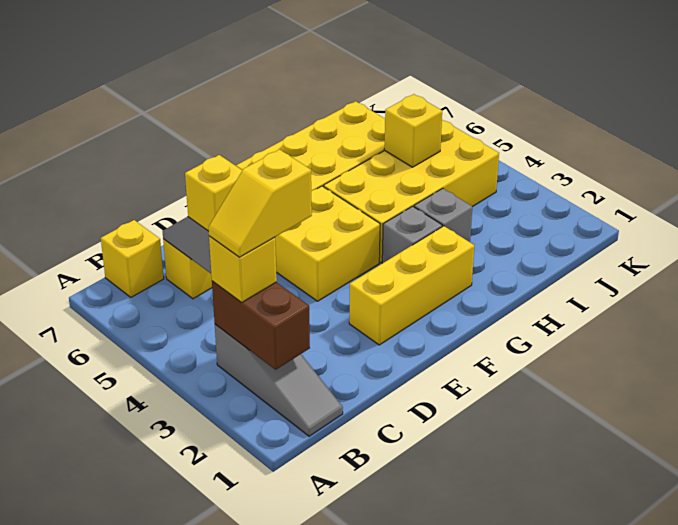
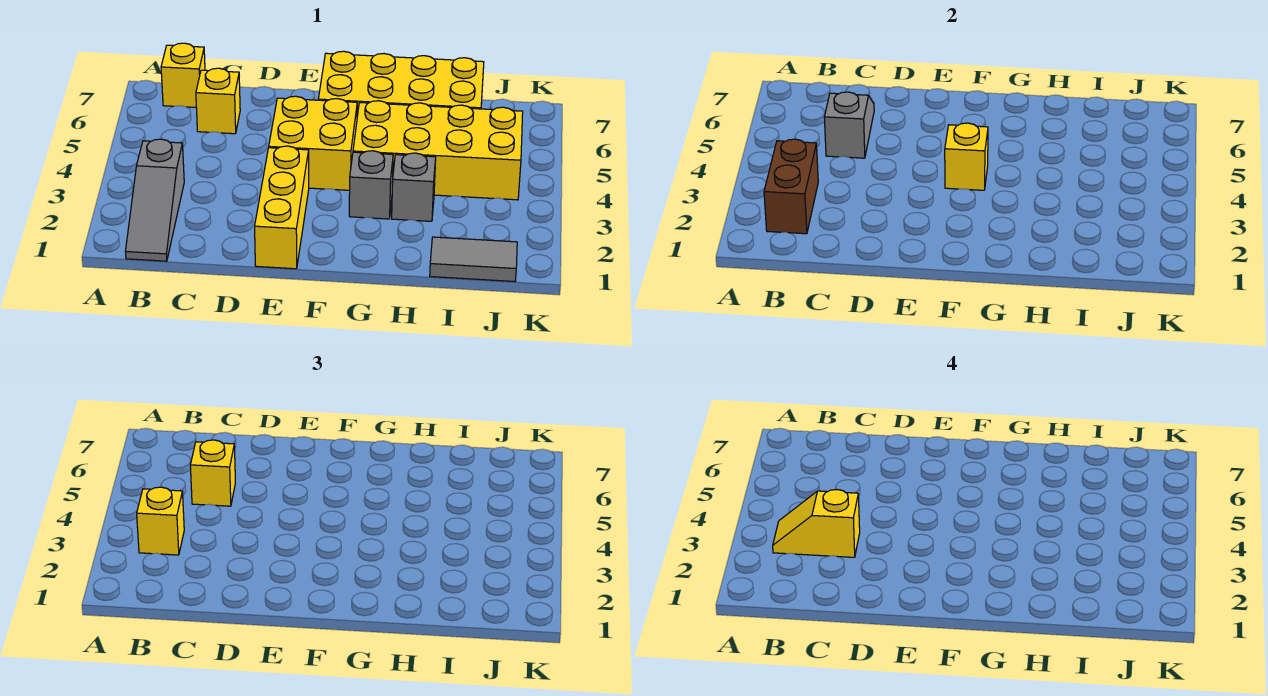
yellow brick E2:G2 level 1 -> yellow brick E1:E3 level 1
none -> grey tile I1:J1 level 1
yellow brick I5 level 2 -> yellow brick F4 level 2

